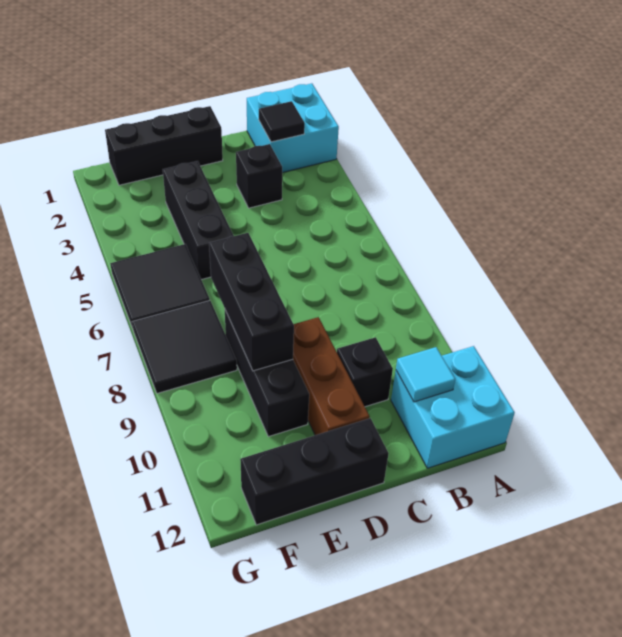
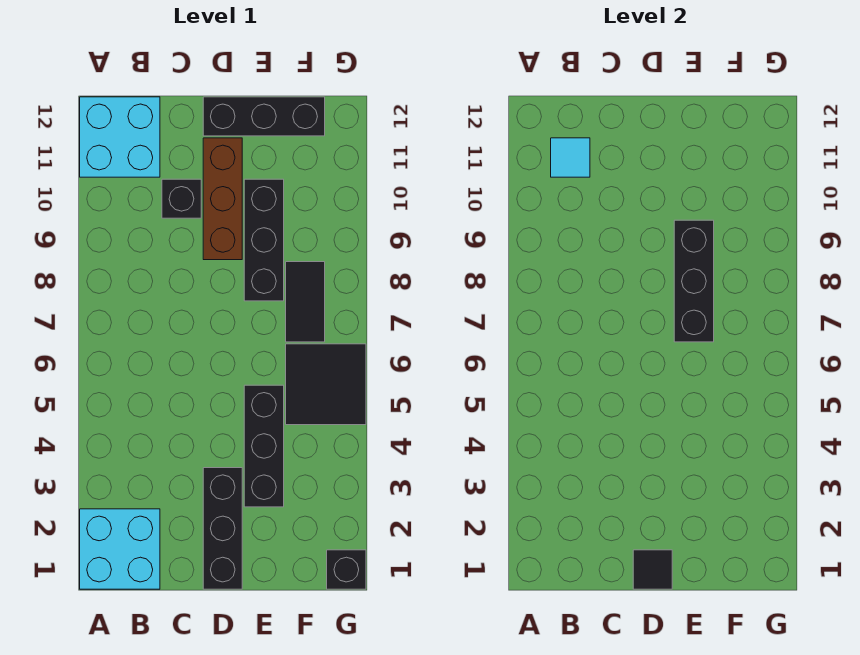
black tile B2 level 2 -> black tile D1 level 2
black brick C3 level 1 -> black brick G1 level 1
black brick D1:F1 level 1 -> black brick D1:D3 level 1
black tile F7:G8 level 1 -> black tile F7:F8 level 1

